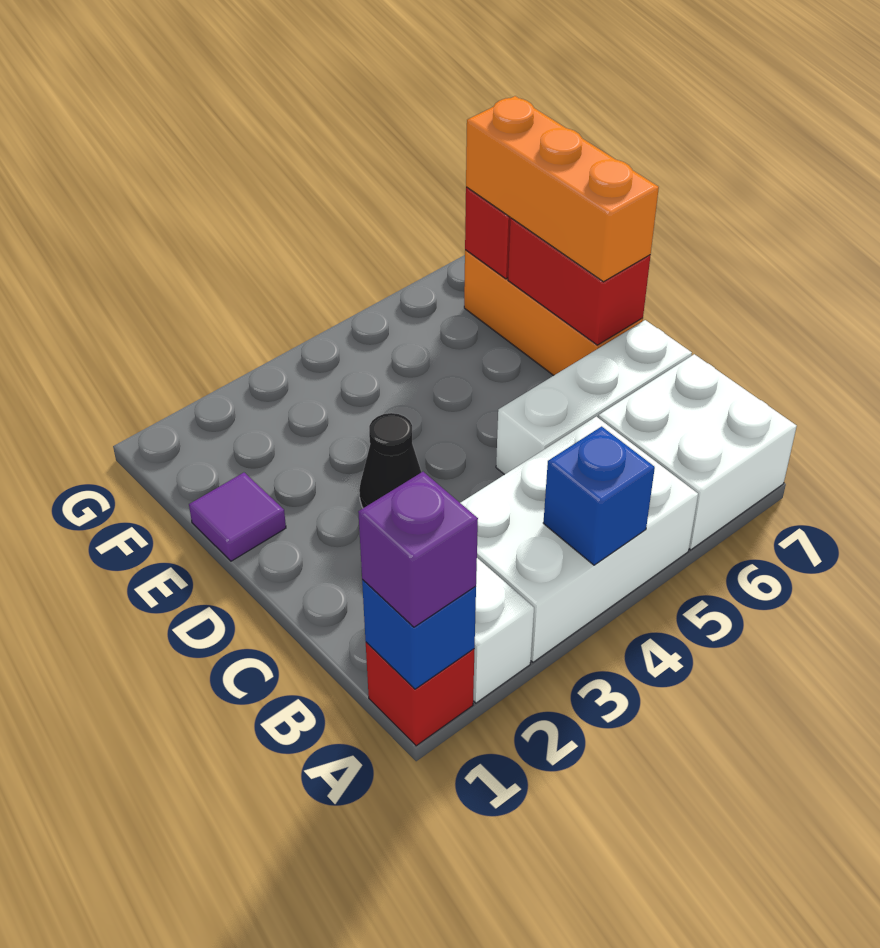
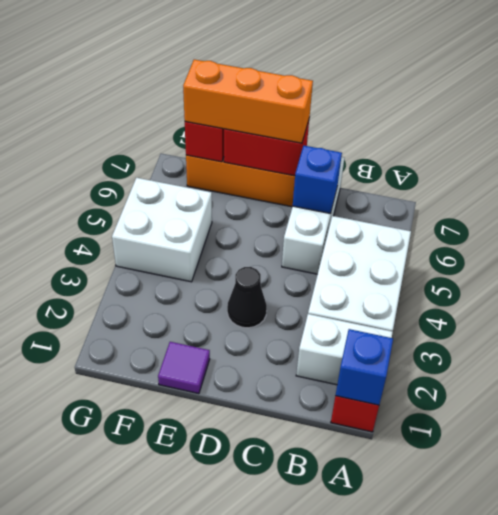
purple brick A1 level 3 -> none
blue brick A4 level 2 -> blue brick C6 level 2
white brick A6:B7 level 1 -> white brick F4:G5 level 1

